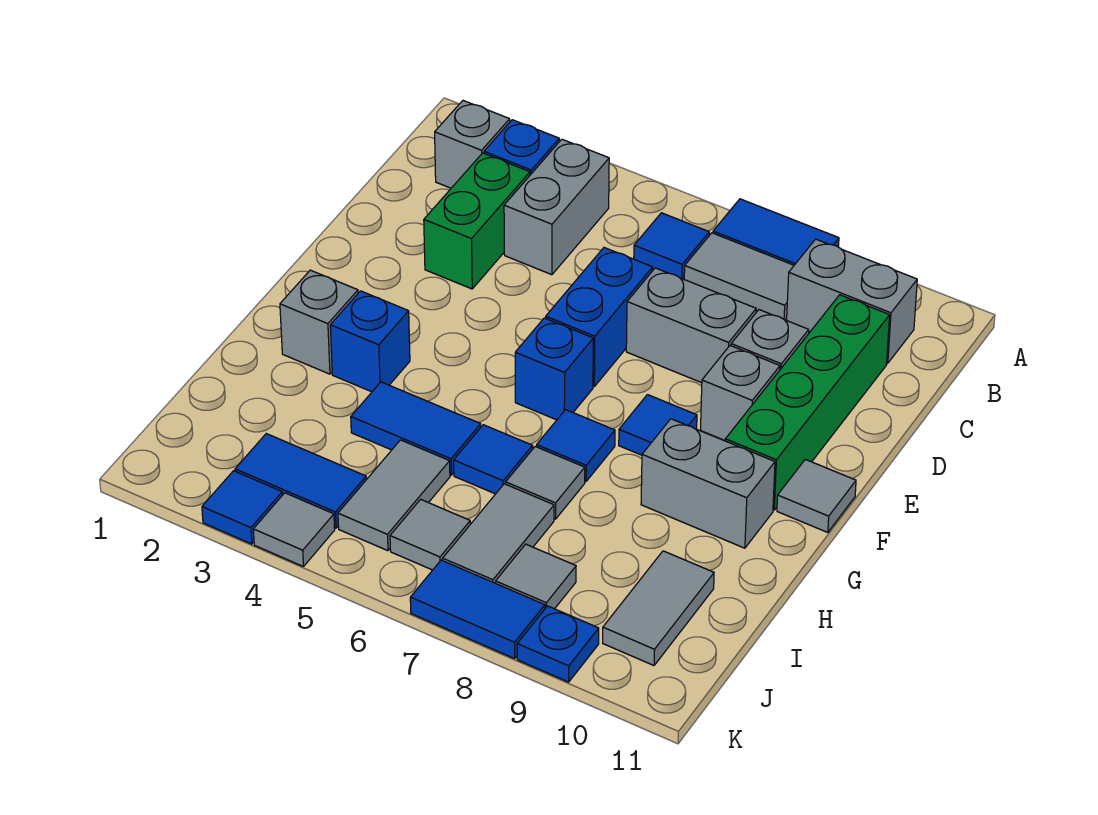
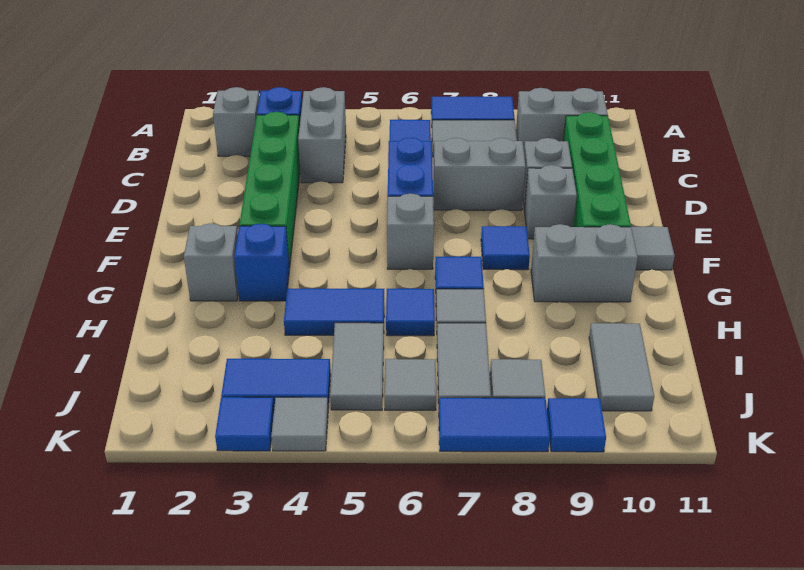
green brick C3:D3 level 1 -> green brick C3:F3 level 1
blue brick F6 level 1 -> grey brick F6 level 1
blue plate K9 level 1 -> blue tile K9 level 1

